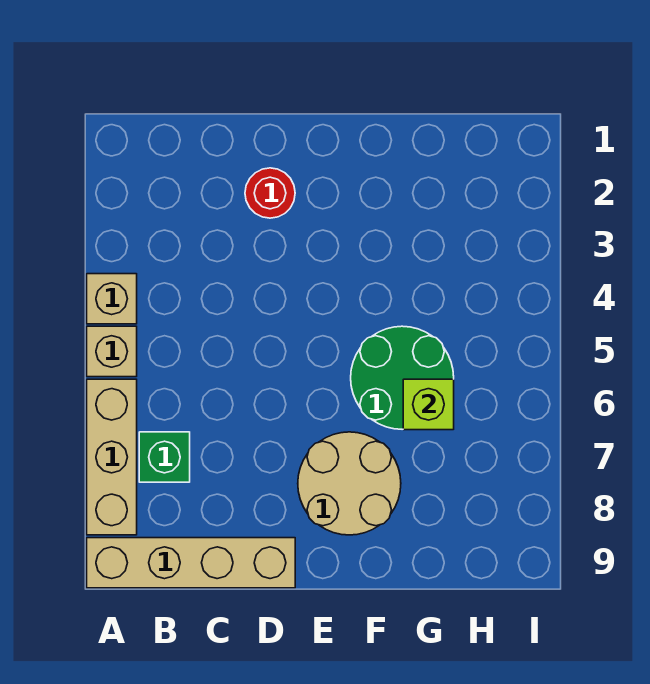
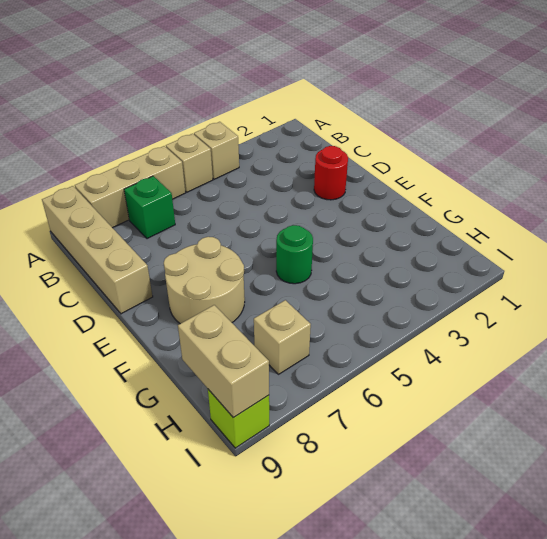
green round brick F5:G6 level 1 -> green round brick F5 level 1
lime brick G6 level 2 -> lime brick I9 level 1
none -> tan brick H7 level 1
none -> tan brick H9:I9 level 2

